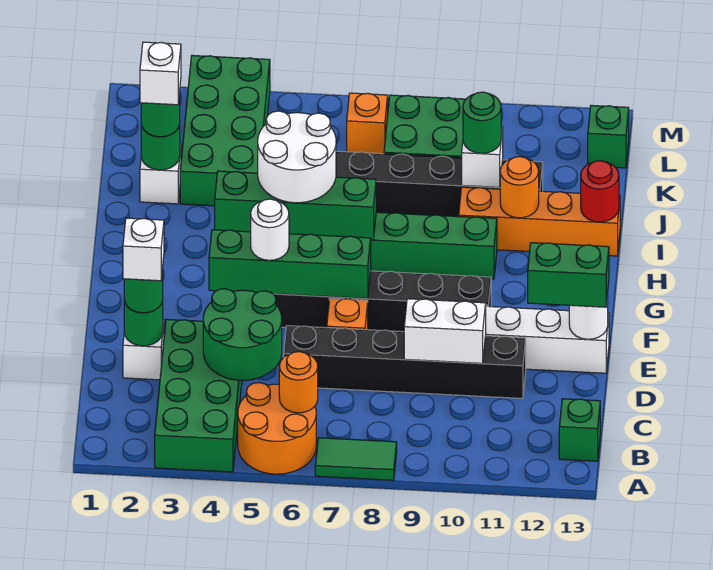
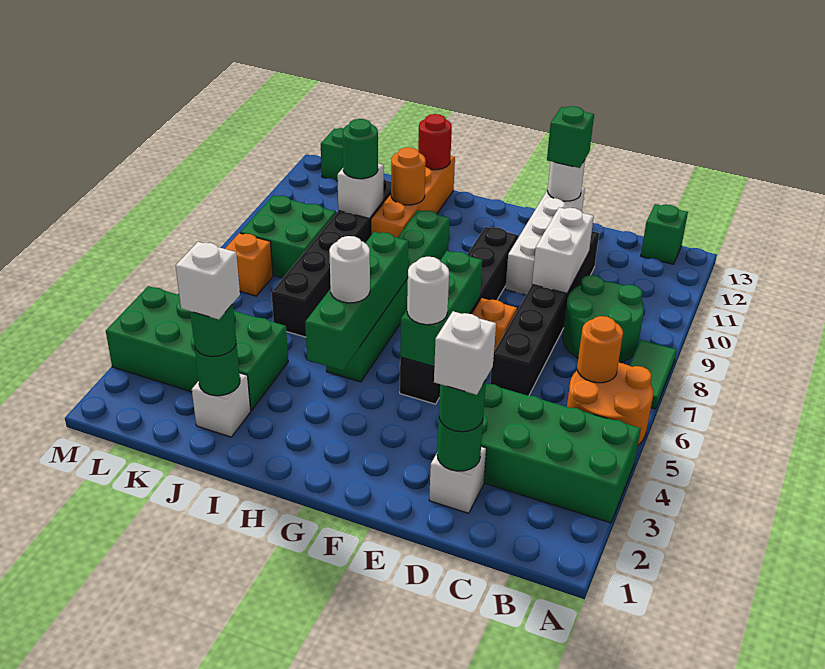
green round brick C4:D5 level 2 -> green round brick B8:C9 level 1
green brick E12:E13 level 3 -> green brick E13 level 3
green brick F4:F7 level 2 -> green brick F5:F7 level 2
white round brick H5:I6 level 3 -> white round brick H5 level 3

